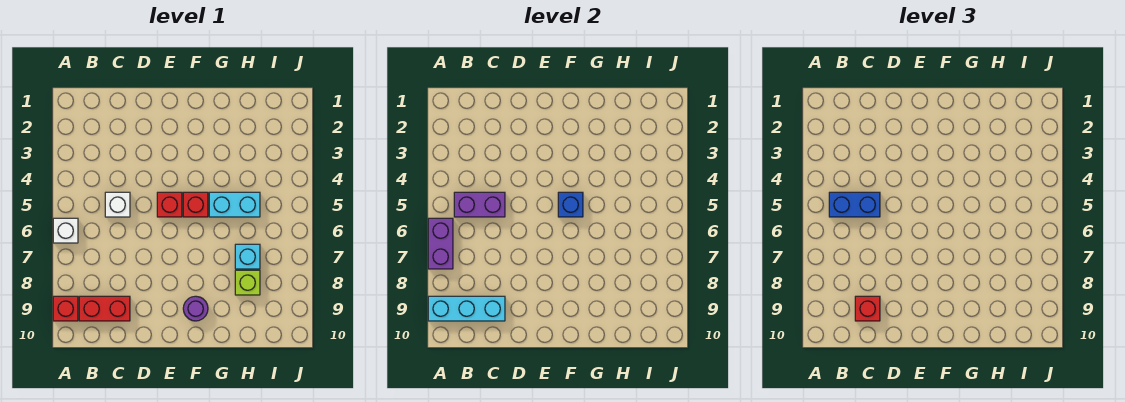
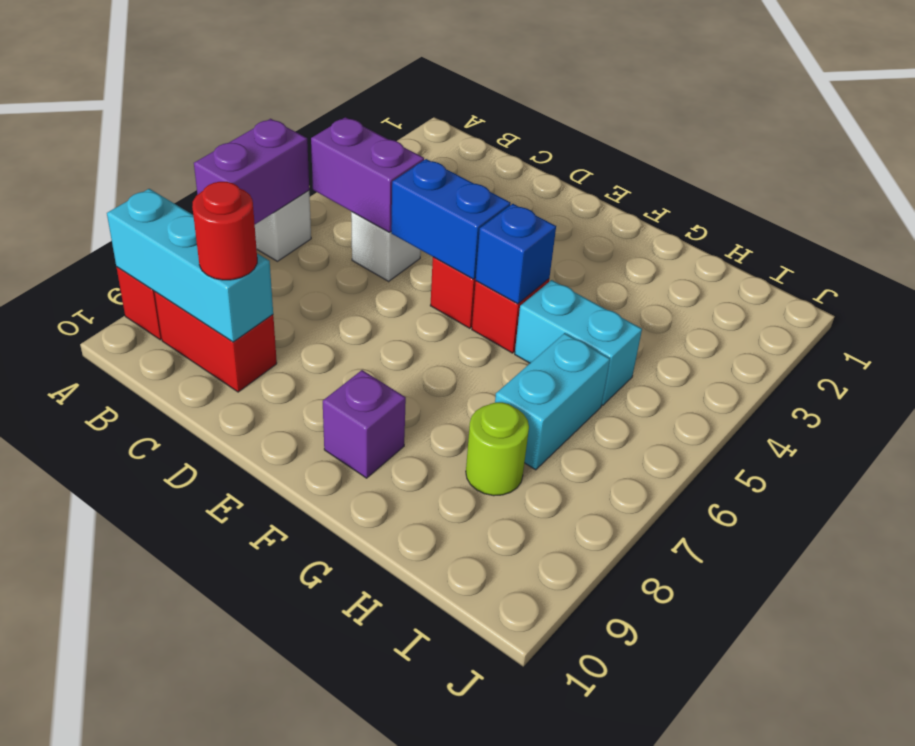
blue brick B5:C5 level 3 -> blue brick D5:E5 level 2
red brick C9 level 3 -> red round brick C9 level 3
purple round brick F9 level 1 -> purple brick F9 level 1
cyan brick H7 level 1 -> cyan brick H6:H7 level 1
lime brick H8 level 1 -> lime round brick H8 level 1

